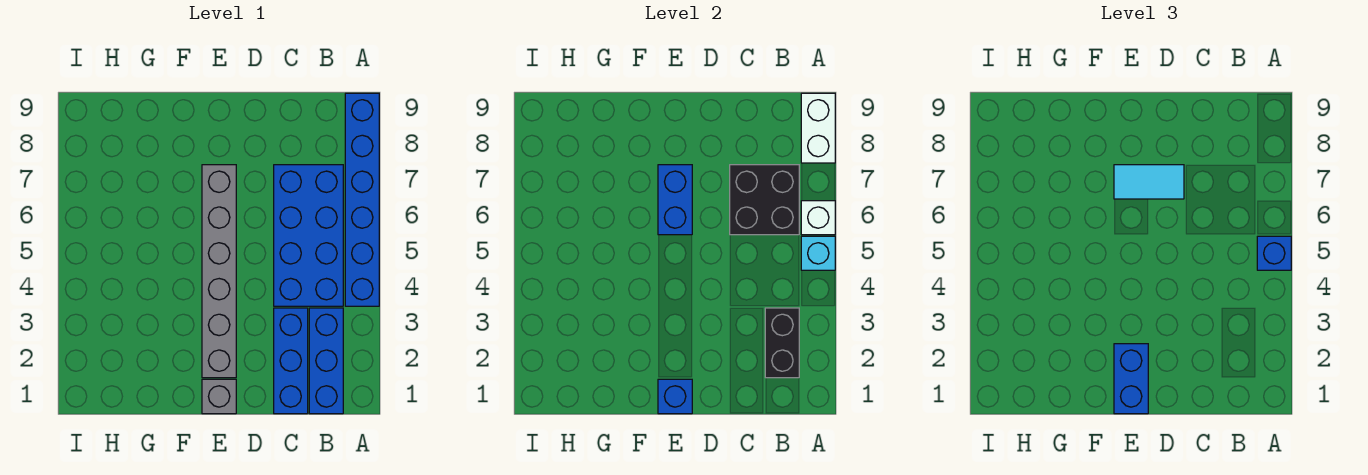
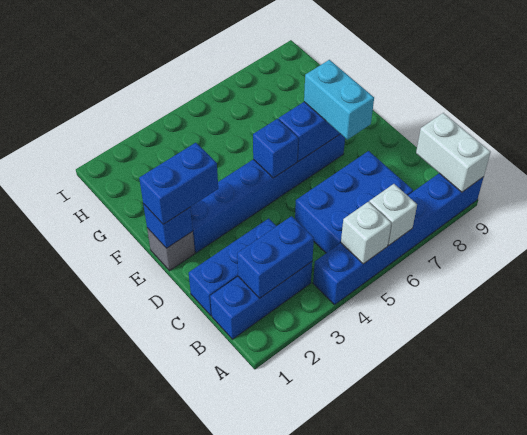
cyan brick A5 level 2 -> white brick A5 level 2
blue brick A5 level 3 -> blue brick E5 level 2
white brick A8:A9 level 2 -> white brick A9:B9 level 2
black brick B2:B3 level 2 -> blue brick B2:B3 level 2
blue brick B4:C7 level 1 -> blue brick B5:C7 level 1
black brick B6:C7 level 2 -> none
cyan tile D7:E7 level 3 -> cyan brick D7:E7 level 3
grey brick E2:E7 level 1 -> blue brick E2:E7 level 1

